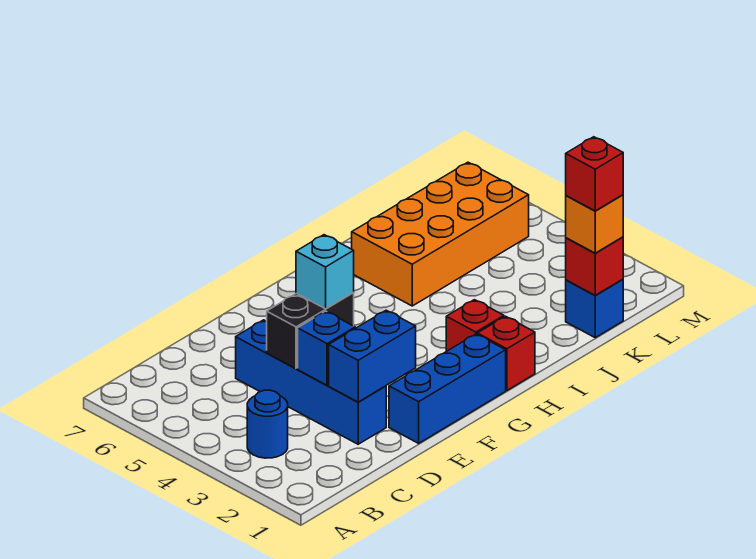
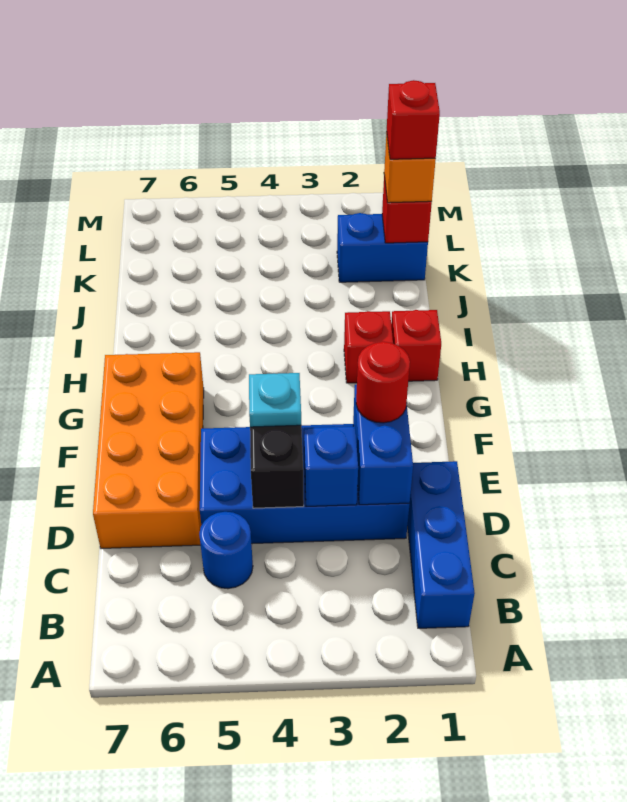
blue round brick B3 level 1 -> blue round brick C5 level 1
blue brick D2:D5 level 1 -> blue brick D2:E5 level 1
blue brick E1:G1 level 1 -> blue brick B1:D1 level 1
none -> red round brick E2 level 3
cyan brick E4 level 3 -> cyan plate E4 level 3
orange brick I5:L6 level 1 -> orange brick D6:G7 level 1
blue brick K1 level 1 -> blue brick K1:K2 level 1

